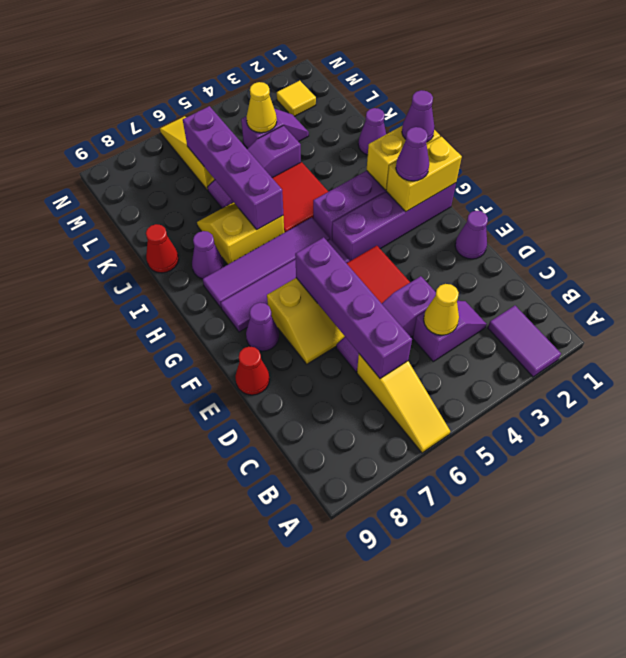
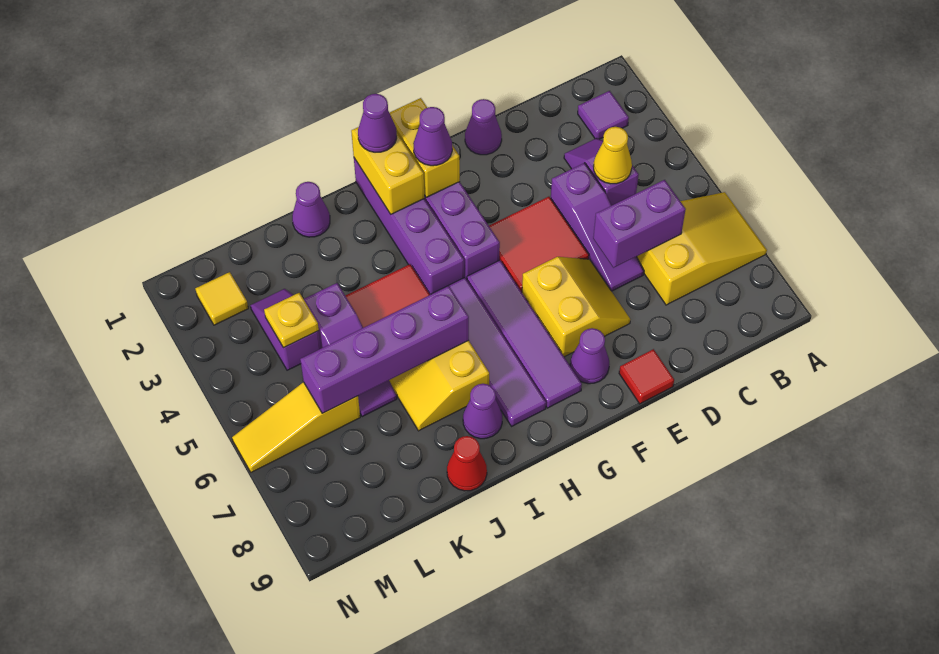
purple tile A2:B2 level 1 -> purple tile B2 level 1
yellow slope A6:C6 level 1 top C -> yellow slope A6:C7 level 1 top C
purple brick C6:F6 level 2 -> purple brick C6:D6 level 2
red cone E9 level 1 -> red tile E9 level 1
yellow cone L4 level 2 -> yellow plate L4 level 2

